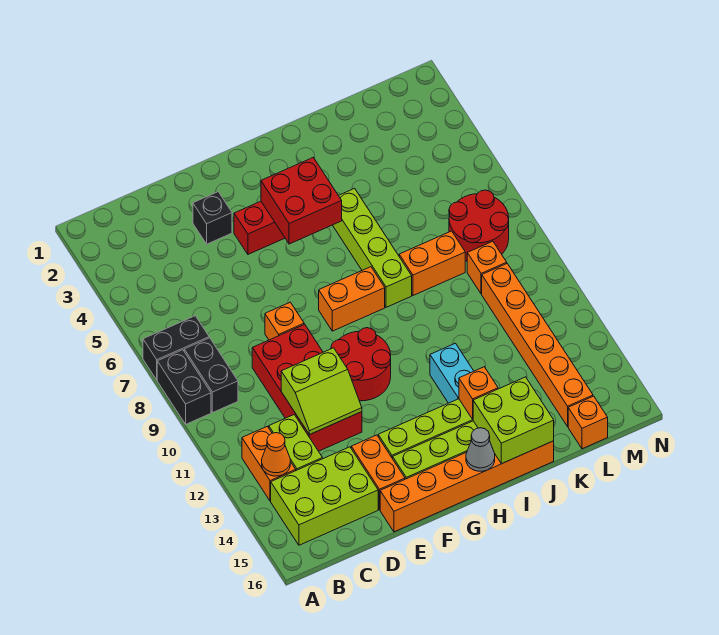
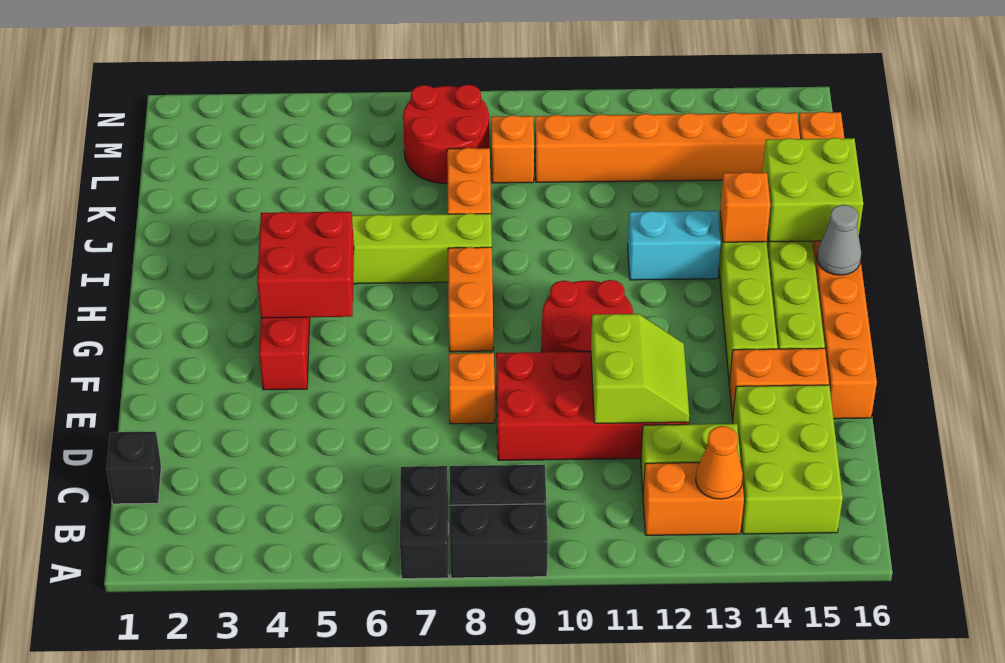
black brick E3 level 1 -> black brick C1 level 1

